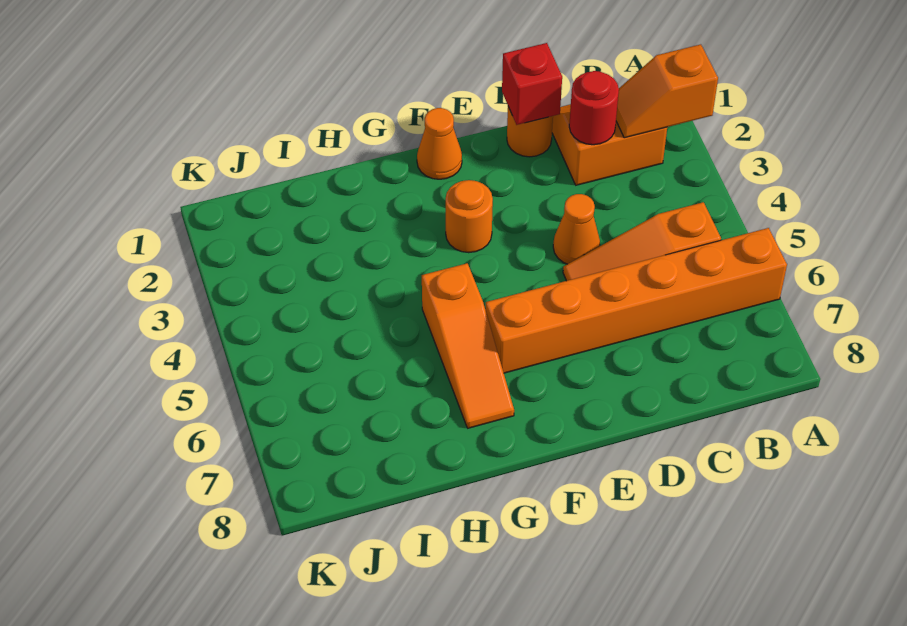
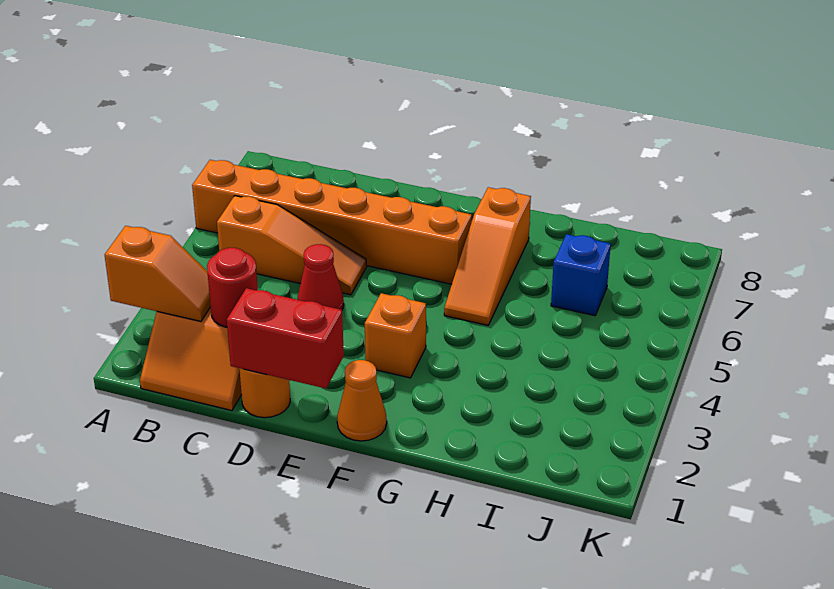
red brick D1 level 2 -> red brick D1:E1 level 2
orange cone D4 level 1 -> red cone D4 level 1
orange round brick F3 level 1 -> orange brick F3 level 1
orange slope G5:G7 level 1 top 5 -> orange slope G5:G7 level 1 top 7
none -> blue brick I6 level 1

